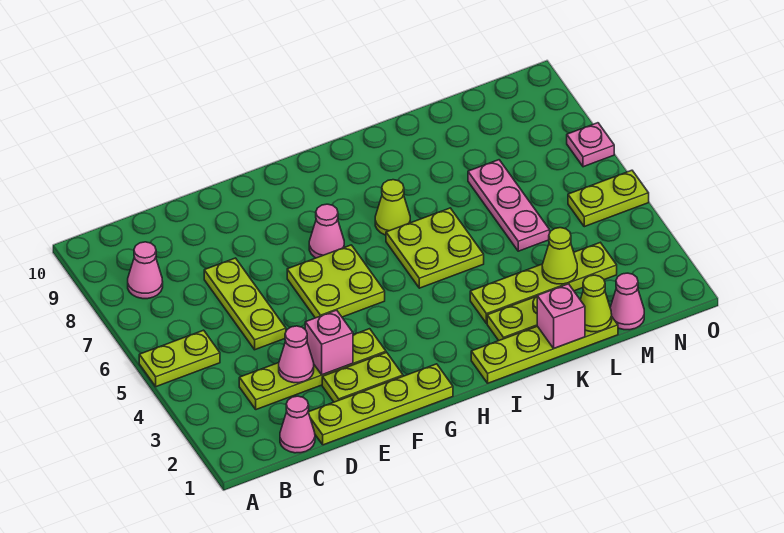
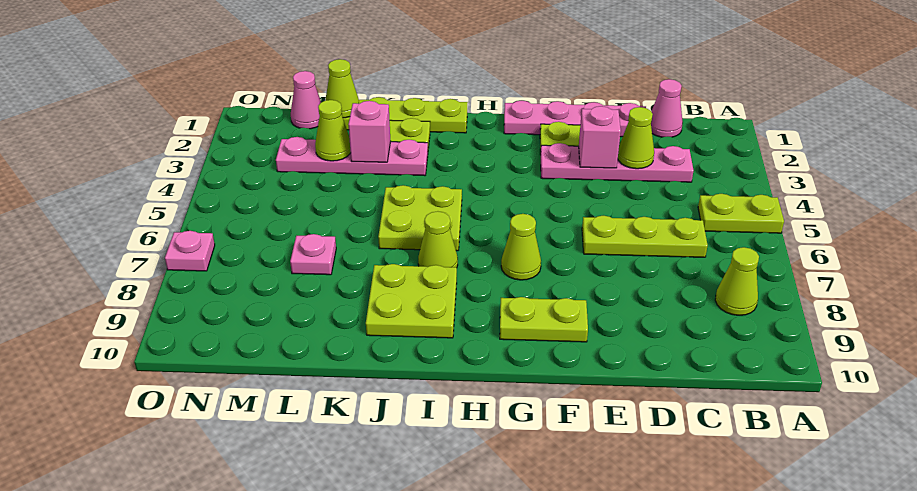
pink cone B8 level 1 -> lime cone B8 level 1
lime plate C3:F3 level 1 -> pink plate C3:F3 level 1
lime plate D1:G1 level 1 -> pink plate D1:G1 level 1
pink cone D3 level 2 -> lime cone D3 level 2
lime plate D5:D7 level 1 -> lime plate C6:E6 level 1
lime plate F5:G6 level 1 -> lime plate I8:J9 level 1
pink cone G7 level 1 -> lime cone G7 level 1
lime plate J3:M3 level 1 -> pink plate J3:M3 level 1
pink brick K1 level 2 -> pink brick K3 level 2
pink plate L5:L7 level 1 -> pink plate L7 level 1
lime plate N5:O5 level 1 -> lime plate F9:G9 level 1

